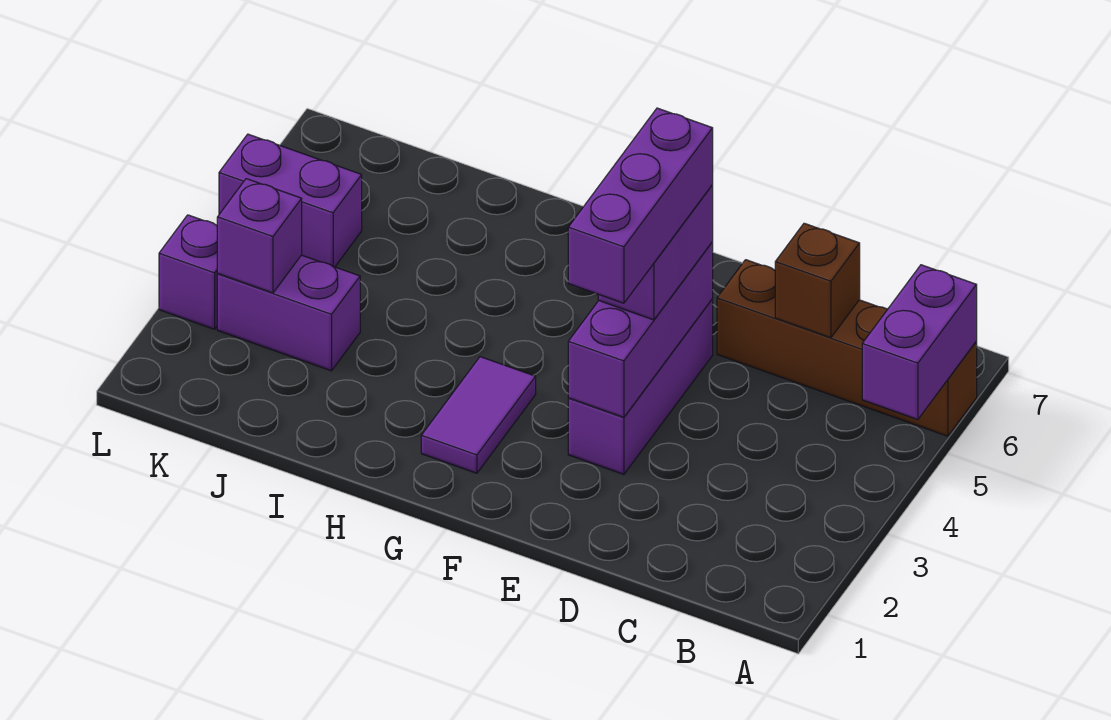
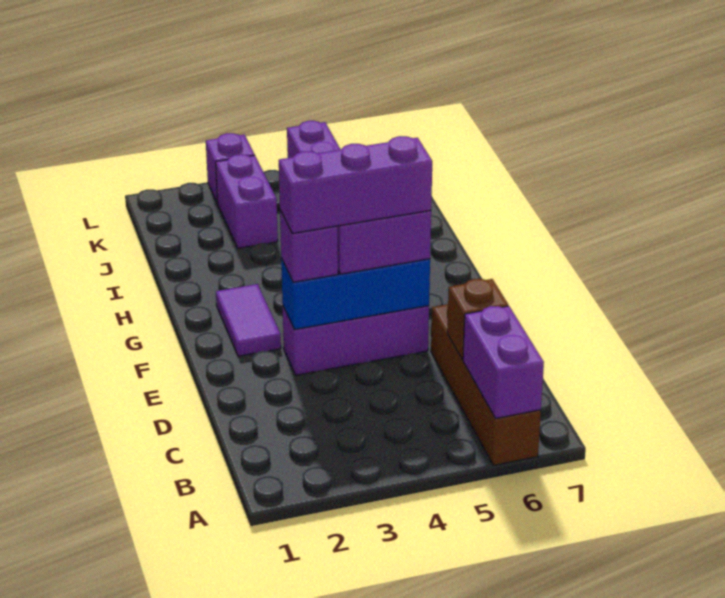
purple brick A5:A6 level 2 -> purple brick A6:B6 level 2
purple brick E3:E5 level 2 -> blue brick E3:E5 level 2
purple tile G2:G3 level 1 -> purple tile F2:G2 level 1
purple brick K3 level 2 -> purple brick E3 level 3

